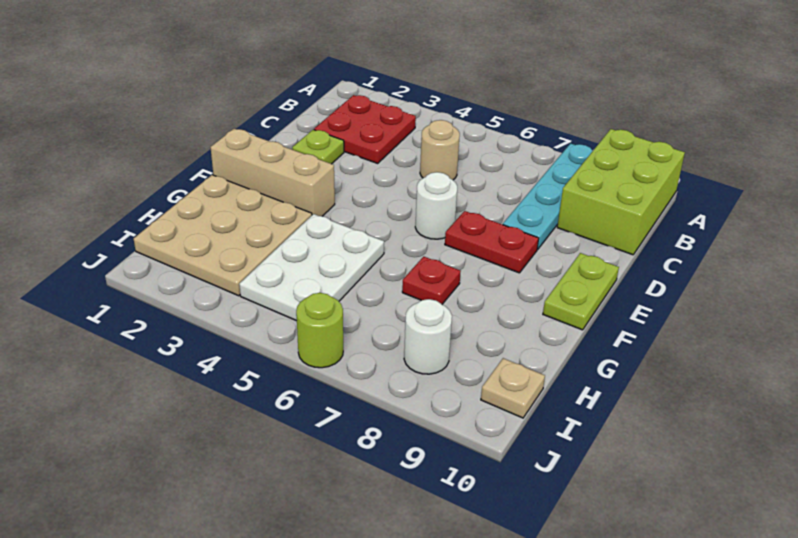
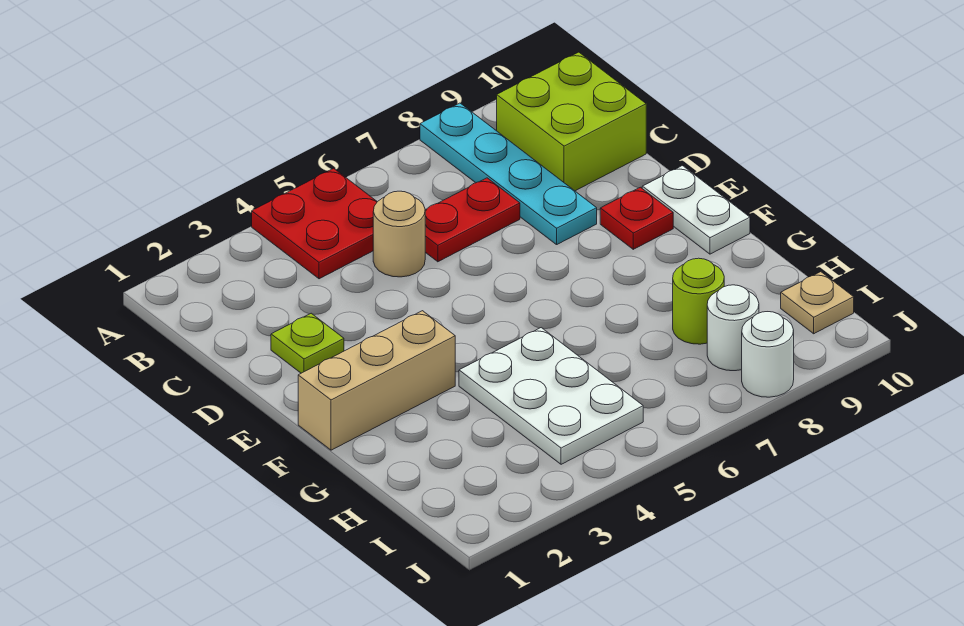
lime brick A9:C10 level 1 -> lime brick B9:C10 level 1
red plate B2:C3 level 1 -> red plate A4:B5 level 1
white round brick E6 level 1 -> white round brick J8 level 1
red plate E7:E8 level 1 -> red plate C6:C7 level 1
lime plate E10:F10 level 1 -> white plate E10:F10 level 1
tan plate G1:I3 level 1 -> none
red plate G7 level 1 -> red plate E9 level 1
lime round brick J6 level 1 -> lime round brick H8 level 1

